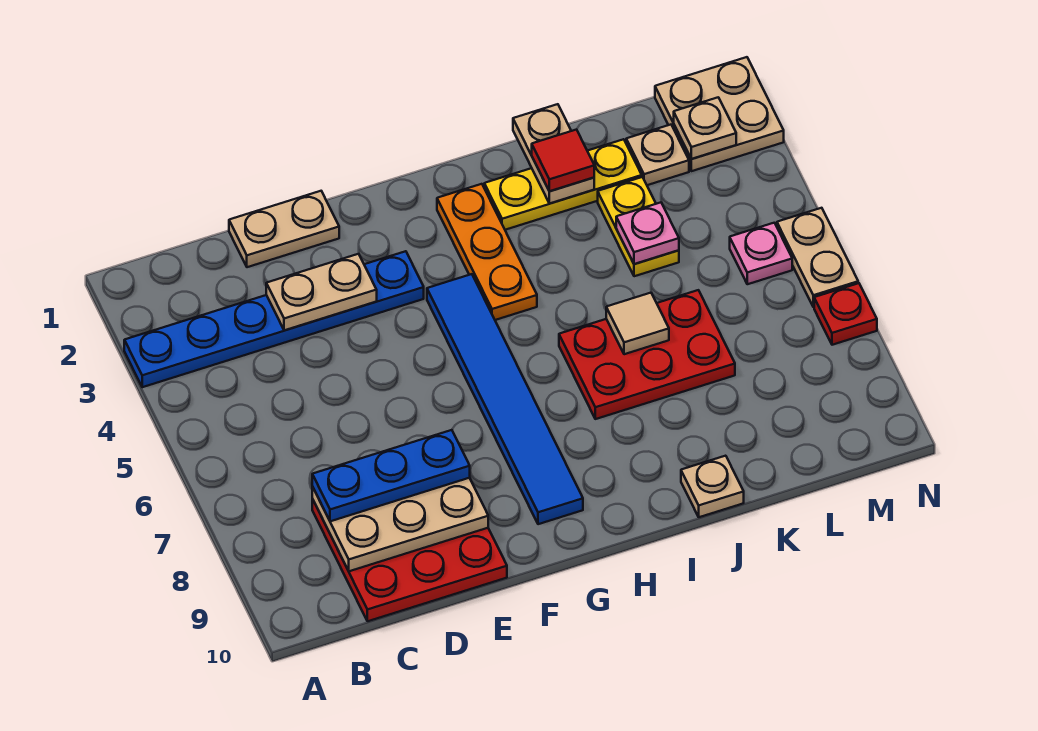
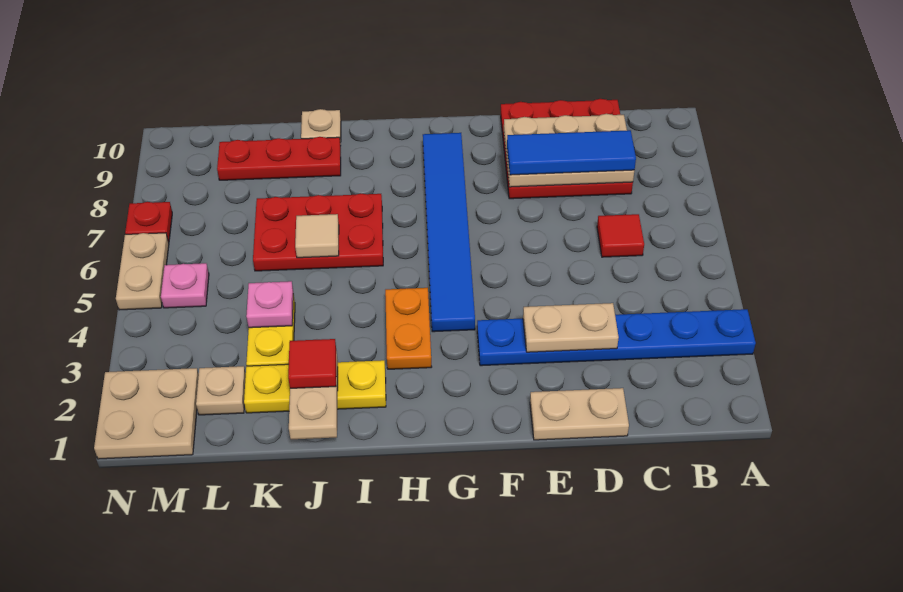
none -> red tile C6 level 1
blue plate C8:E8 level 3 -> blue tile C8:E8 level 3
orange plate H2:H4 level 1 -> orange plate H3:H4 level 1
none -> red plate J9:L9 level 1
tan plate M2 level 2 -> none

